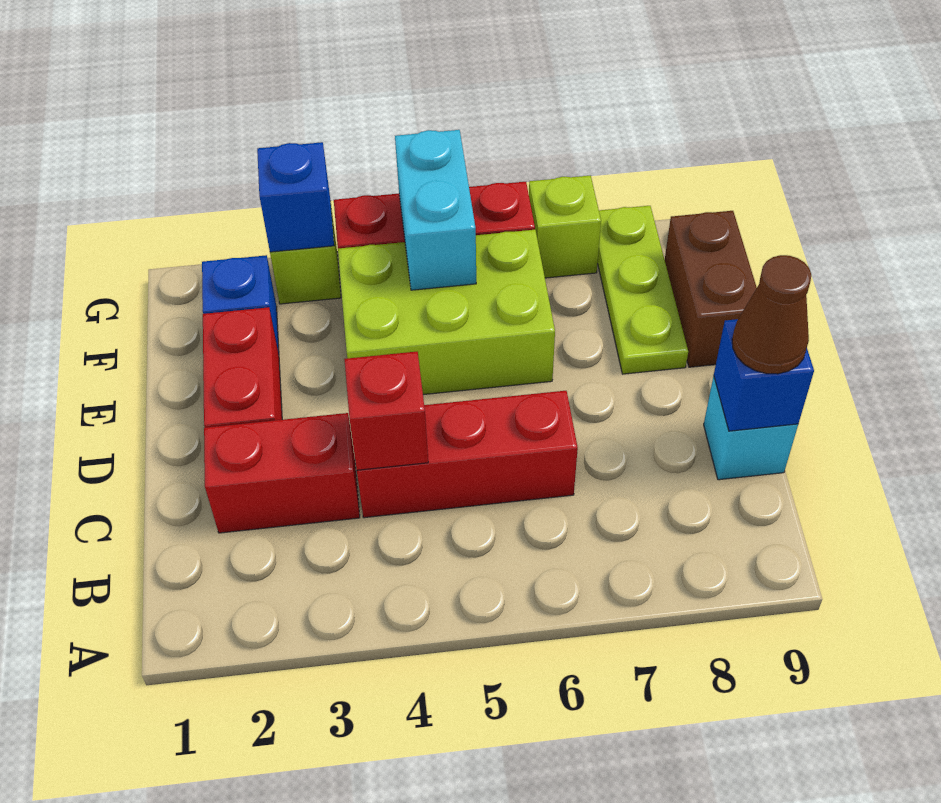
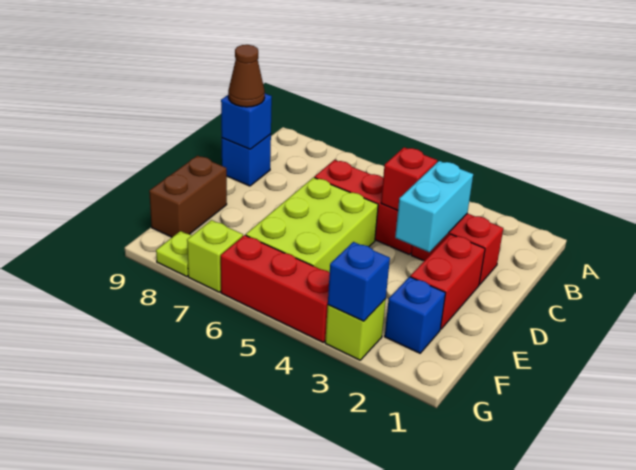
cyan brick C9 level 1 -> blue brick C9 level 1
lime brick E4:F6 level 1 -> lime brick D5:F6 level 1
lime plate E8:G8 level 1 -> lime plate G8 level 1
cyan brick F5:G5 level 2 -> cyan brick C3:D3 level 2

